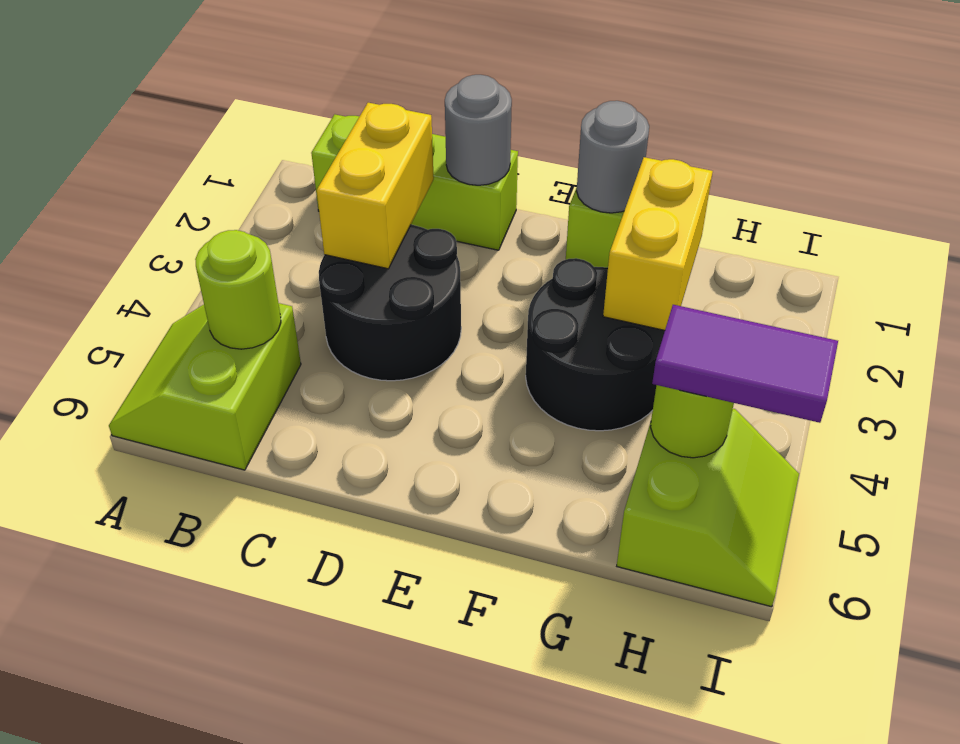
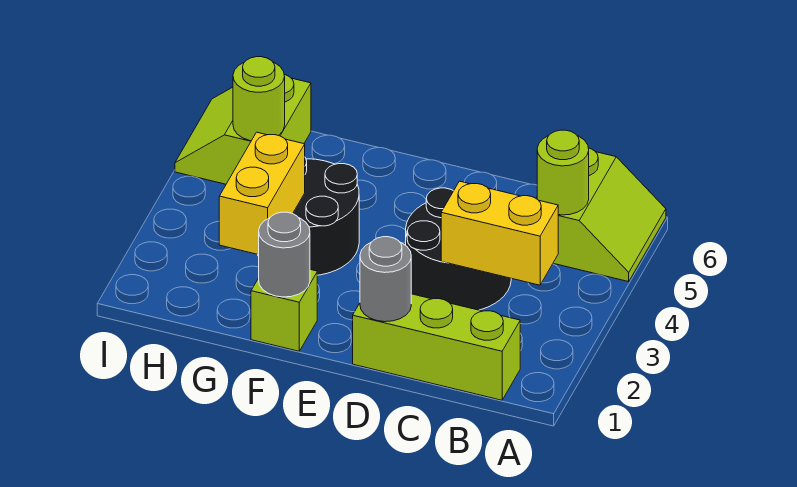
yellow brick C2:C3 level 2 -> yellow brick B3:C3 level 2
purple tile H5:I5 level 3 -> none

